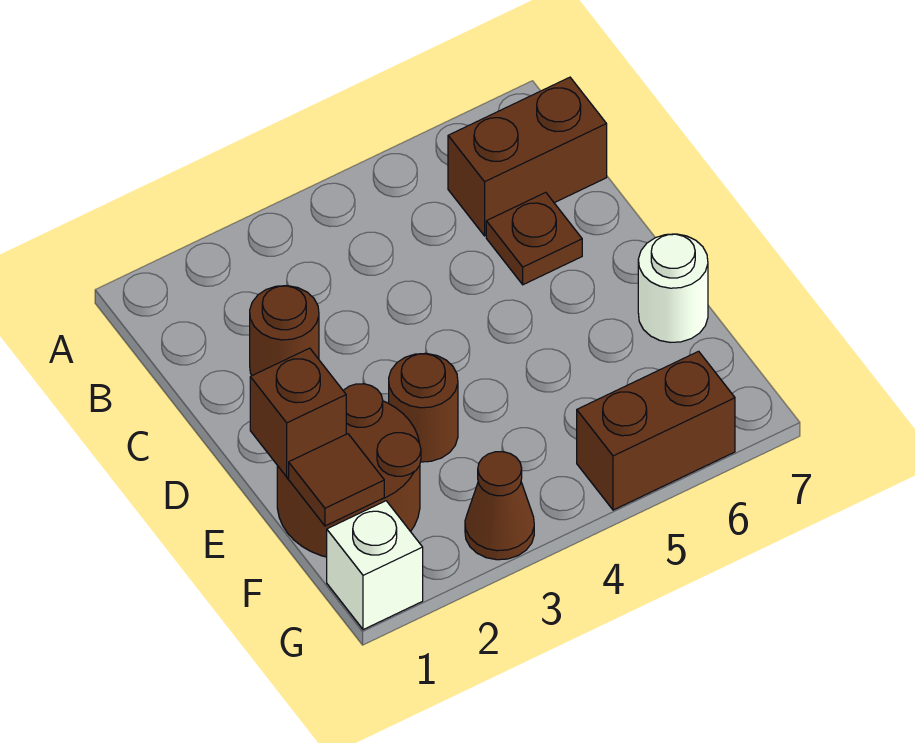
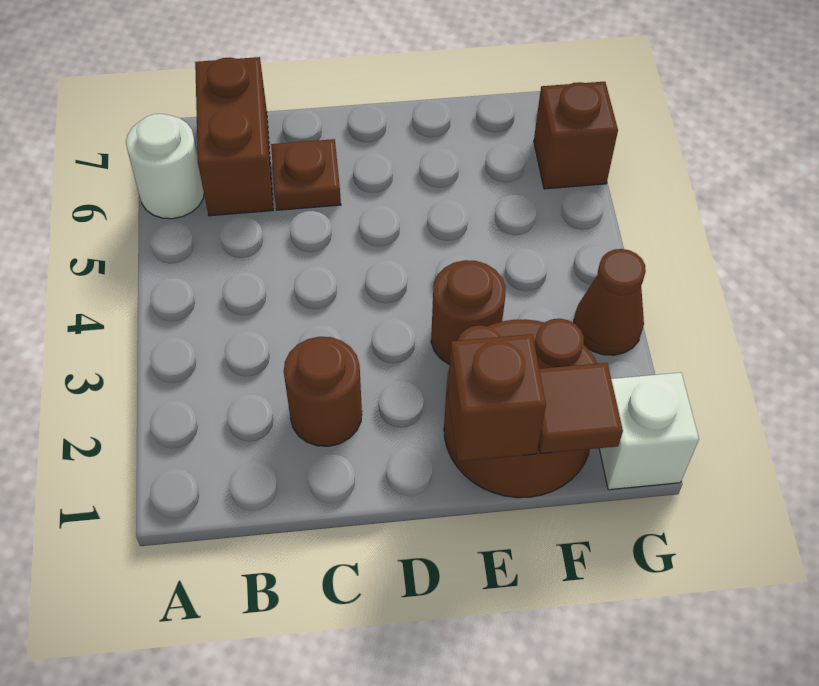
white round brick E7 level 1 -> white round brick A6 level 1
brown brick G5:G6 level 1 -> brown brick G6 level 1

